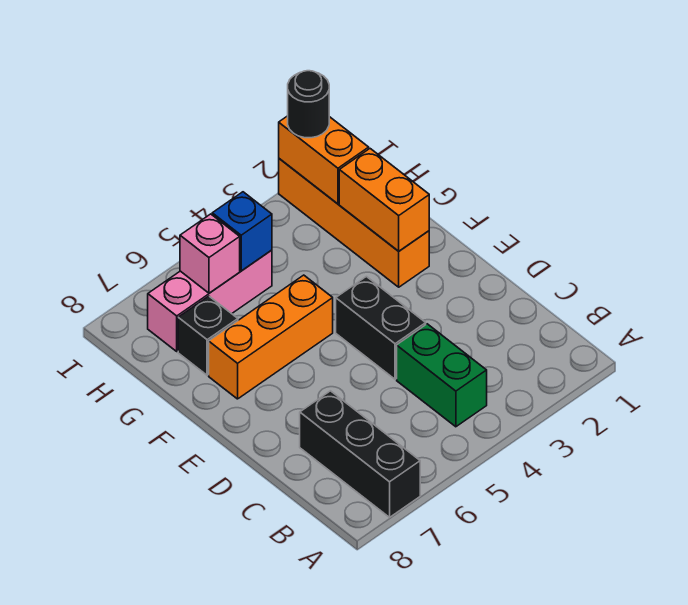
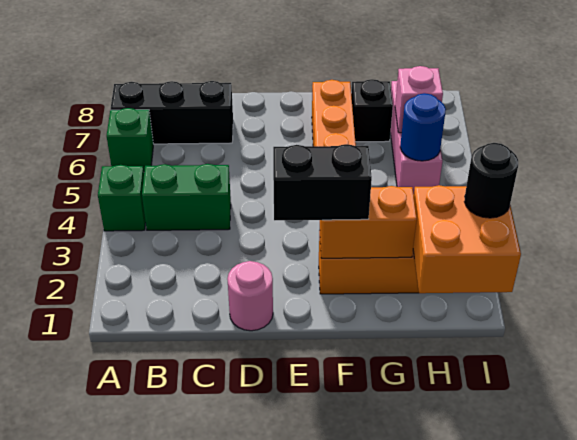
none -> green brick A4 level 1
none -> green brick A6 level 1
none -> pink round brick D1 level 1
black brick D4:E4 level 1 -> black brick E2:F2 level 3
orange brick H2:I2 level 2 -> orange brick H1:I2 level 2
blue brick H5 level 2 -> blue round brick H5 level 2

